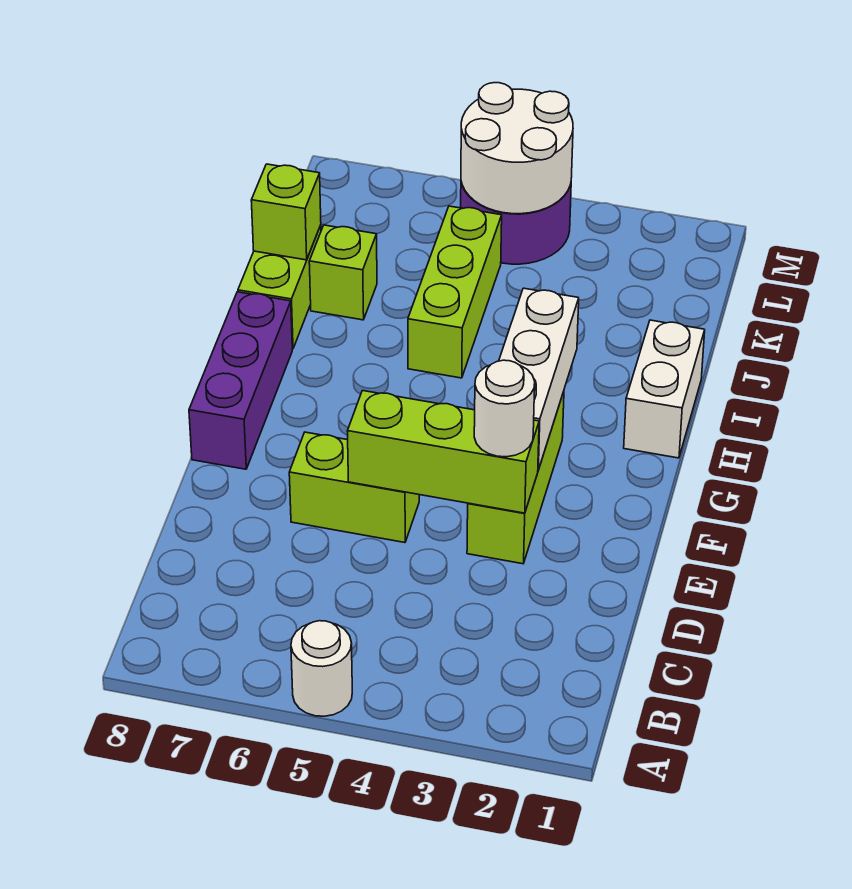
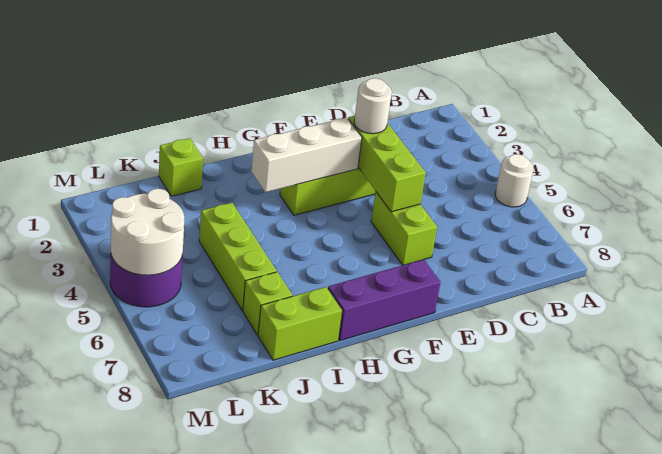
white brick H1:I1 level 1 -> none
lime brick I5:K5 level 1 -> lime brick J4:J6 level 1
lime brick J8 level 2 -> lime brick J1 level 1

